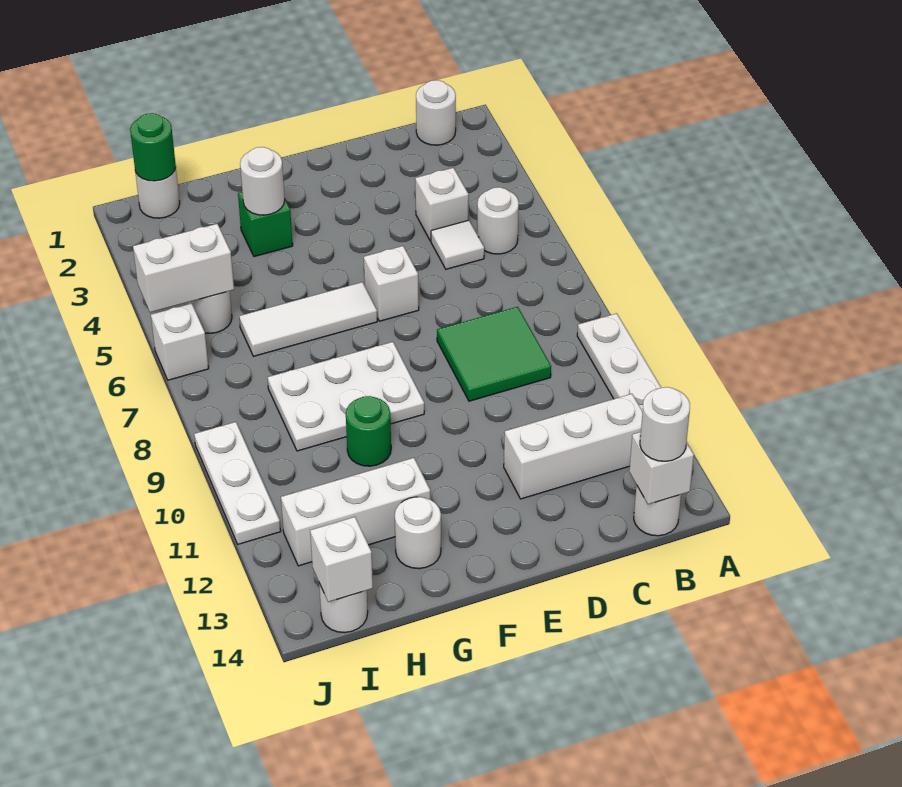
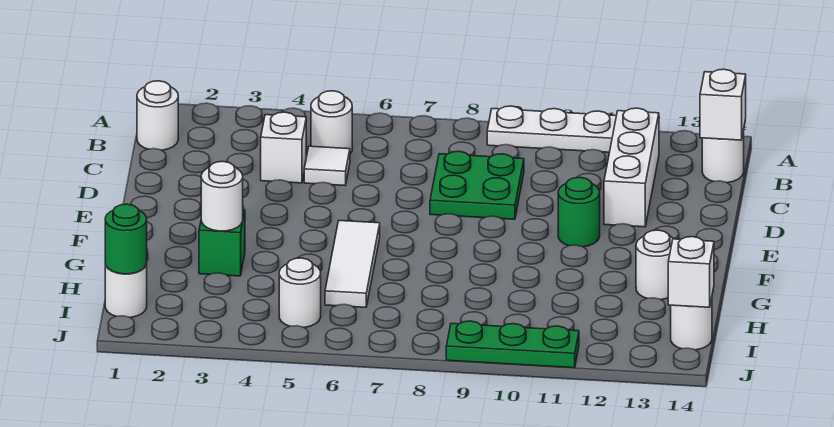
white round brick B14 level 3 -> none
green tile C8:D9 level 1 -> green plate C8:D9 level 1
white brick E6 level 1 -> none
white plate F8:H9 level 1 -> none
green round brick G10 level 1 -> green round brick E11 level 1
white brick G12:I12 level 1 -> none
white brick I5:J5 level 2 -> none
white brick J6 level 1 -> none
white plate J9:J11 level 1 -> green plate J9:J11 level 1

